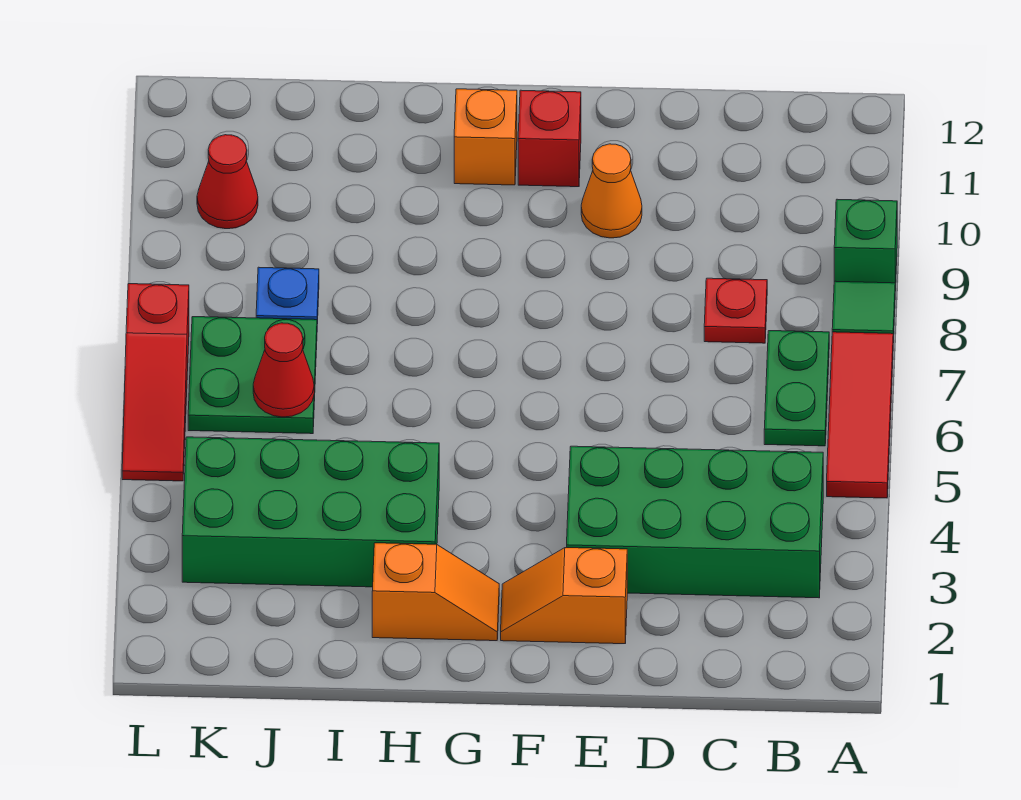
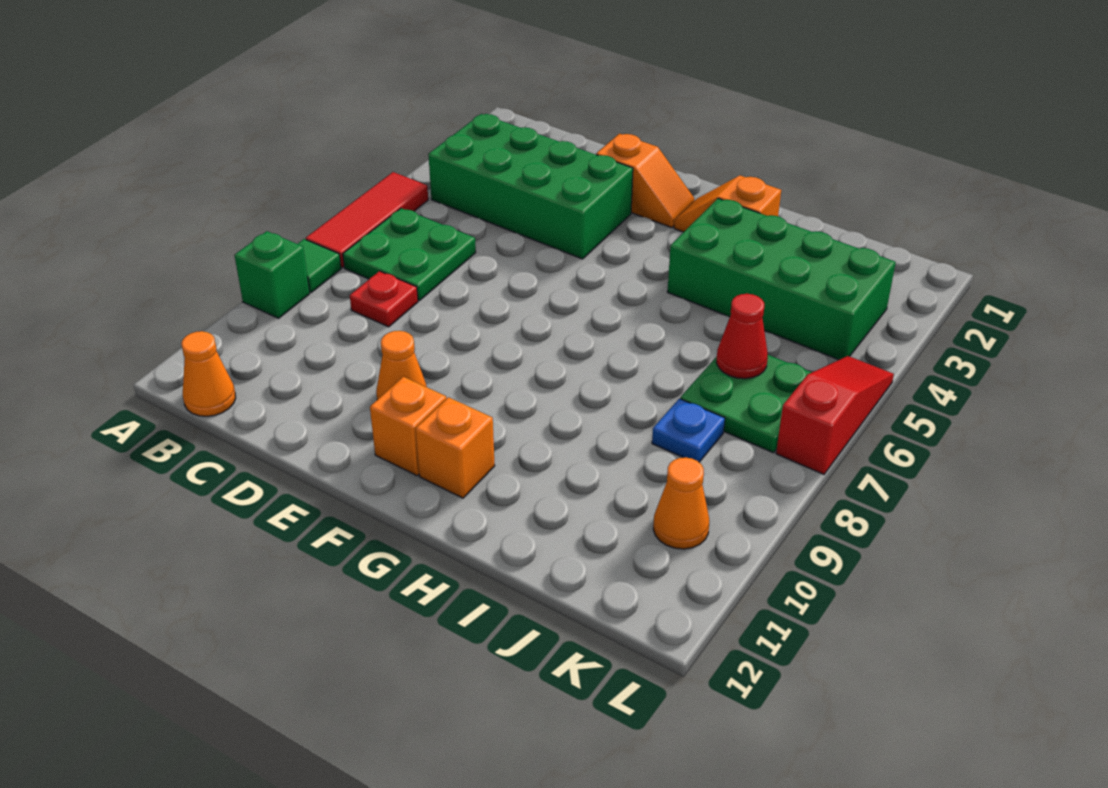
green plate B6:B7 level 1 -> green plate B6:C7 level 1
none -> orange cone B12 level 1
red brick F11 level 1 -> orange brick F11 level 1
red cone K10 level 1 -> orange cone K10 level 1

